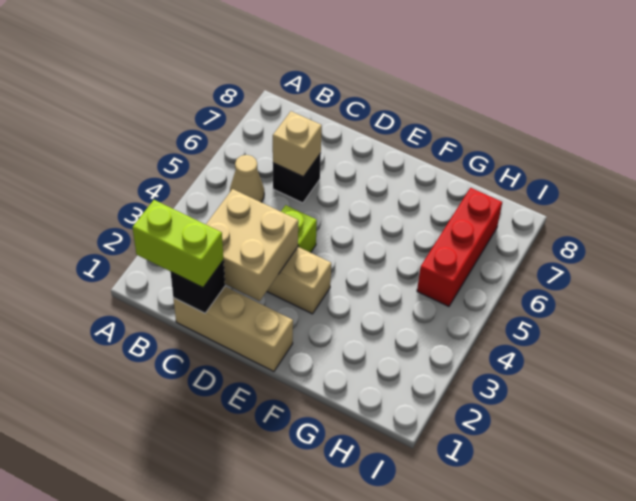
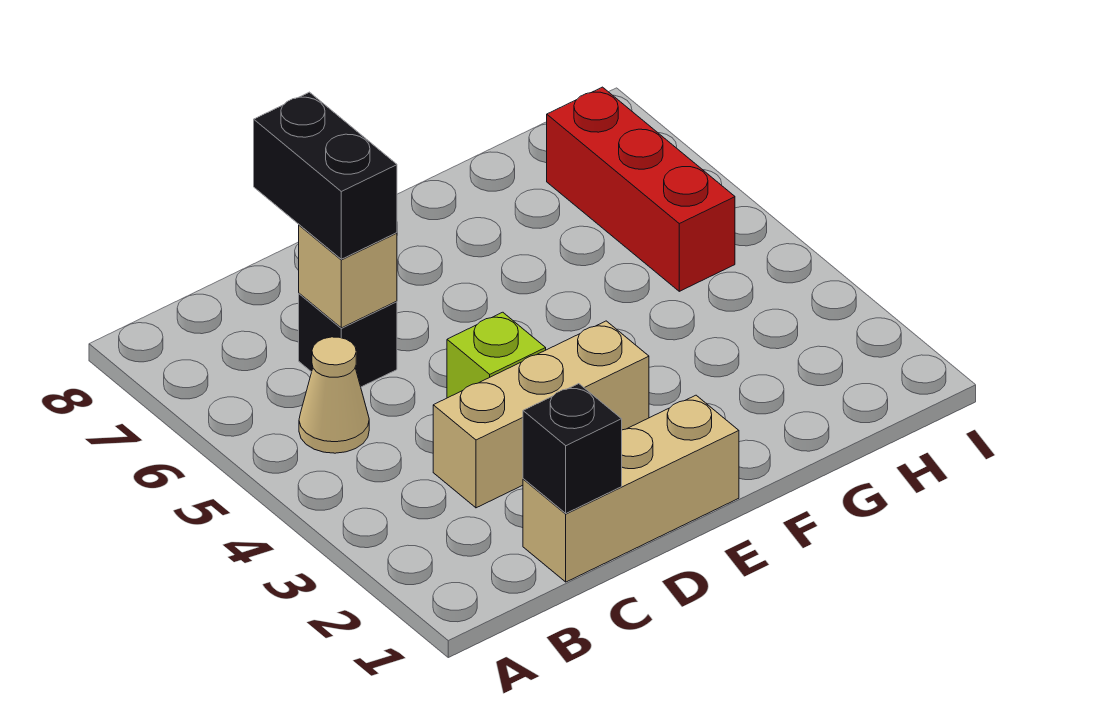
lime brick B1:C1 level 3 -> none
tan brick C2:D3 level 2 -> none
none -> black brick C6:C7 level 3

